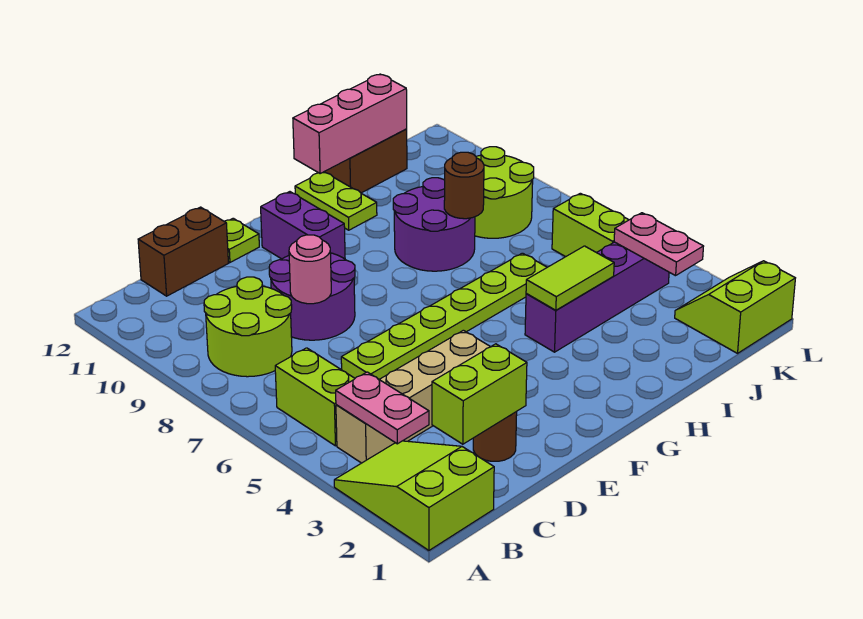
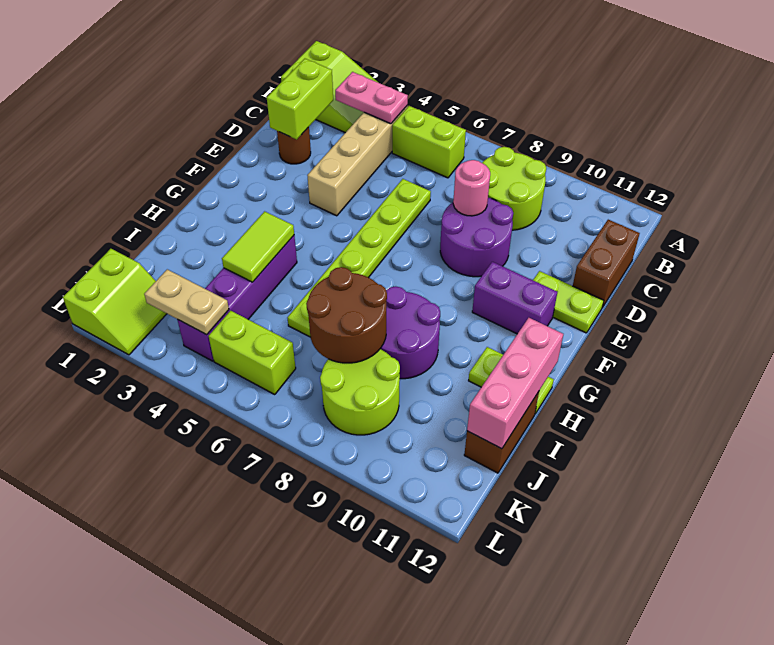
lime plate E12 level 1 -> lime plate E11:E12 level 1
brown round brick I8 level 2 -> brown round brick I7:J8 level 2
pink plate K3:K4 level 2 -> tan plate K3:K4 level 2

